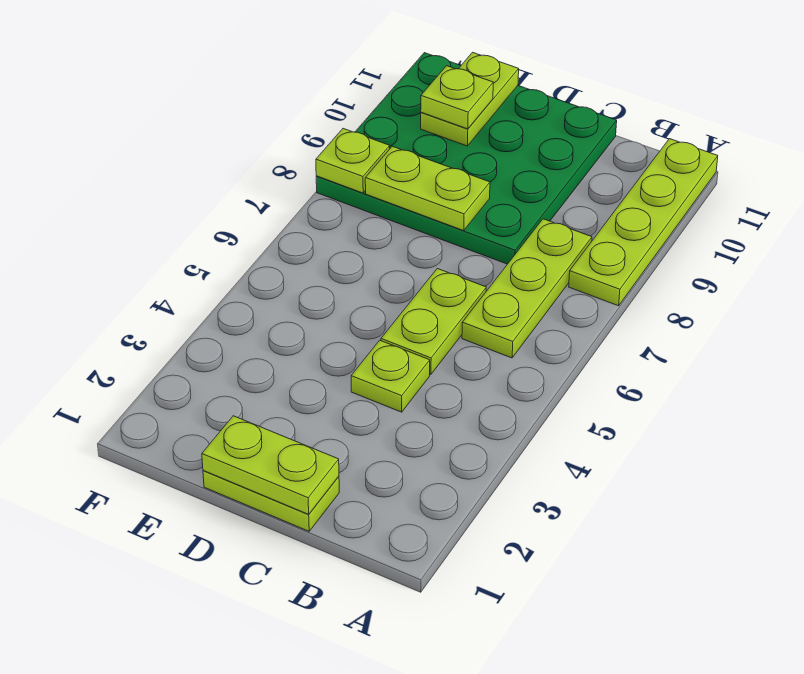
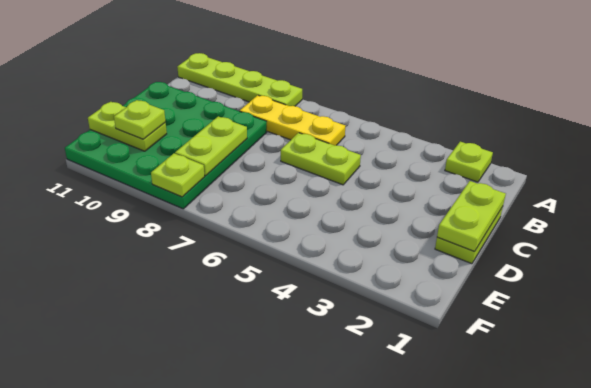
lime plate B6:B8 level 1 -> yellow plate B6:B8 level 1
lime plate C4 level 1 -> lime plate A2 level 1

